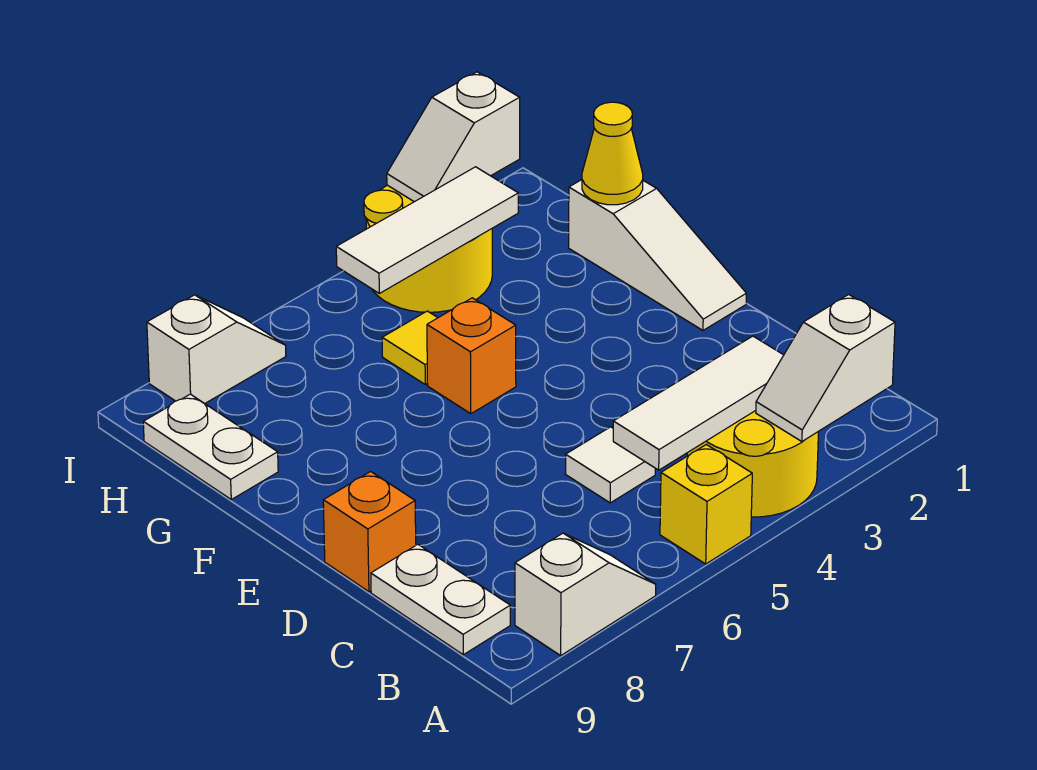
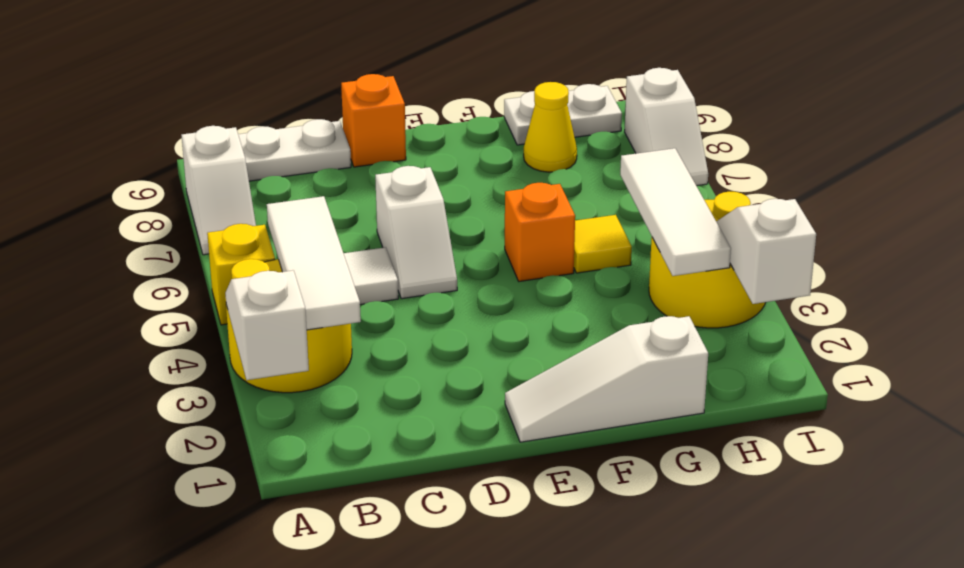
none -> white slope D5:D6 level 1 top 6
yellow cone G1 level 2 -> yellow cone G8 level 1

